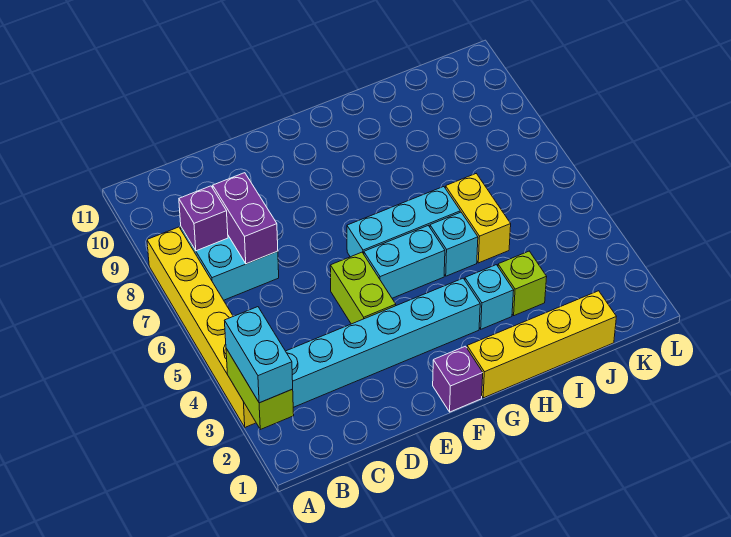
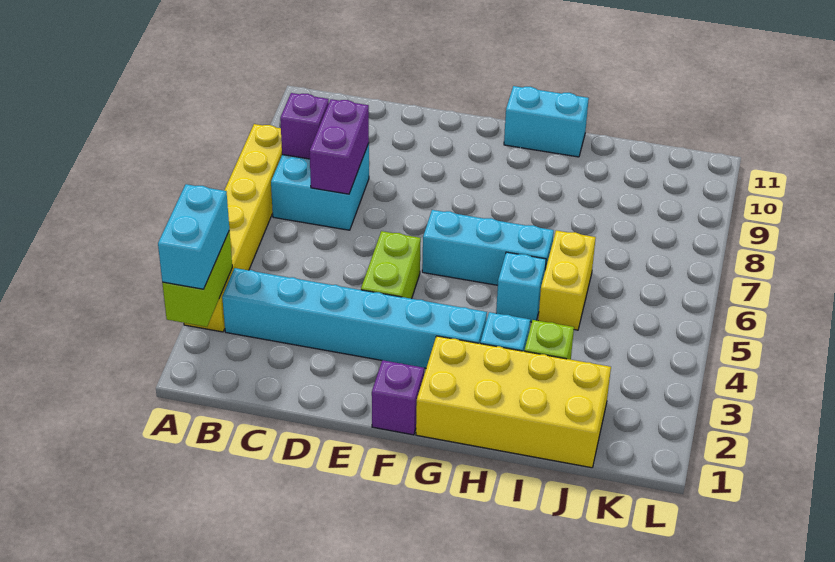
cyan brick F5:G5 level 1 -> cyan brick G11:H11 level 1
yellow brick G1:J1 level 1 -> yellow brick G1:J2 level 1

